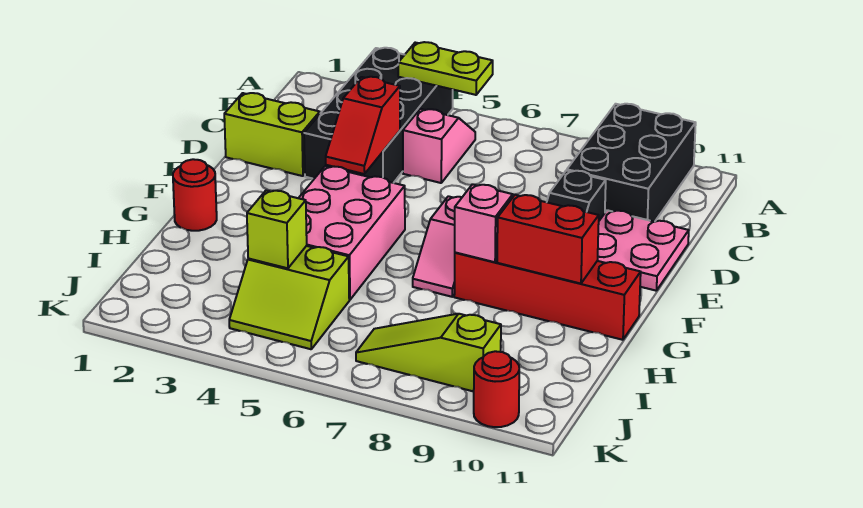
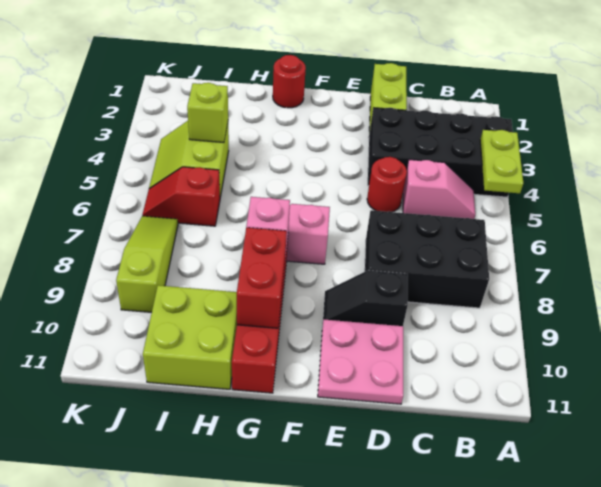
black brick A9:C10 level 1 -> black brick B7:D8 level 1
red slope D4:E4 level 2 top D -> red slope I6:J6 level 1 top I
pink brick F4:H5 level 1 -> none
none -> lime brick H10:I11 level 1
red round brick K10 level 1 -> red round brick D5 level 1

